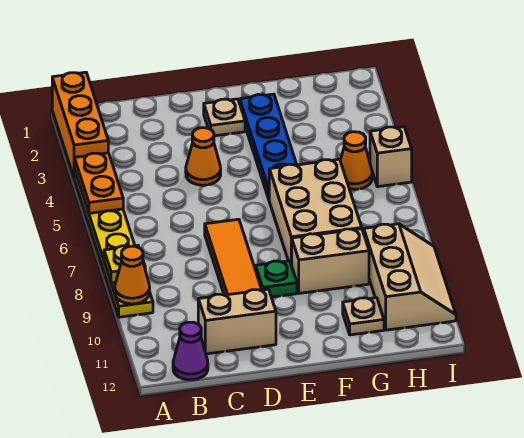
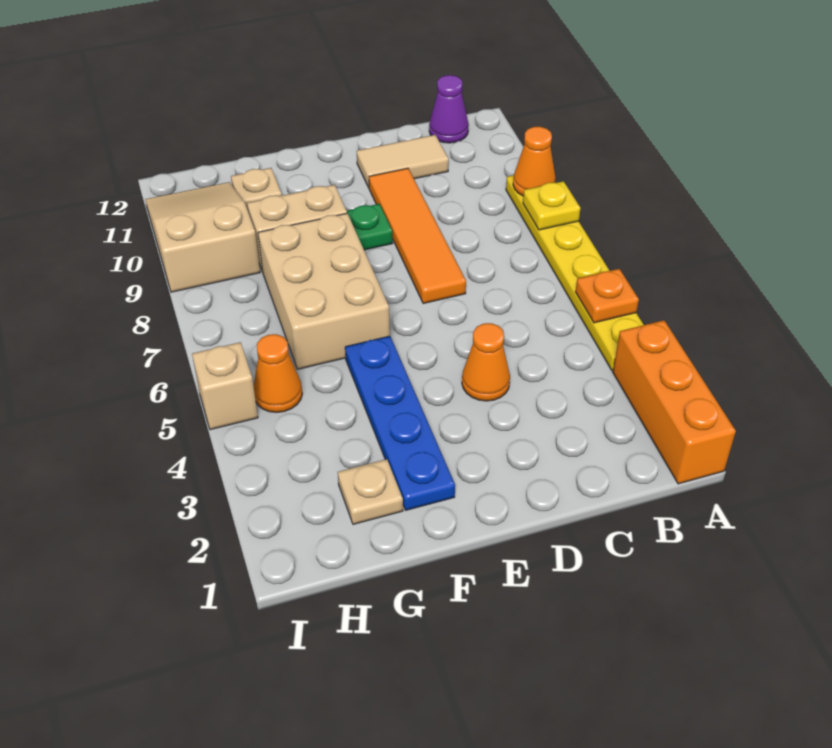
orange plate A4:A5 level 2 -> orange plate A5 level 2
tan brick C11:D11 level 1 -> tan tile C11:D11 level 1
tan plate E2 level 1 -> tan plate G2 level 1
tan slope H9:I11 level 1 top H -> tan slope H9:I11 level 1 top 9

